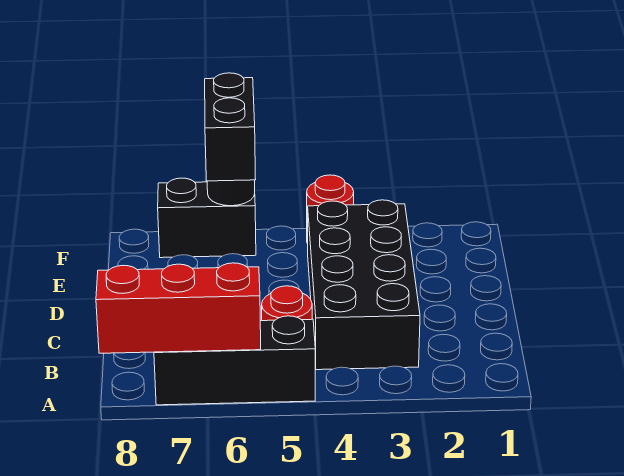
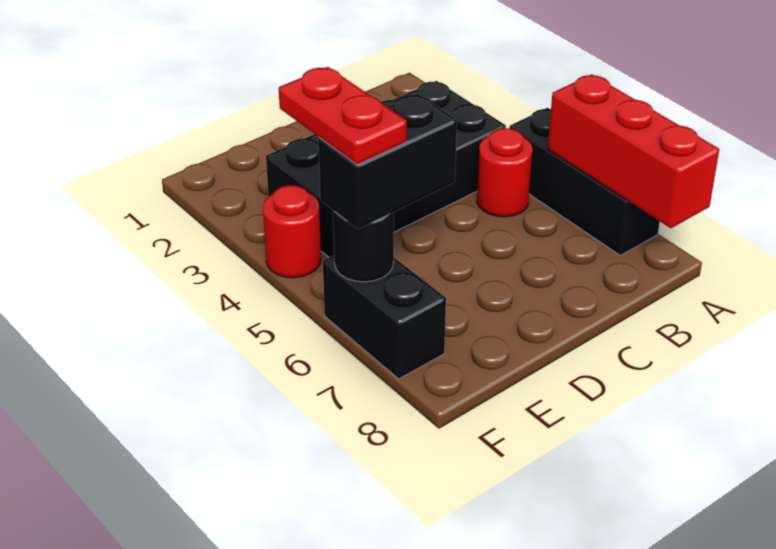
none -> red plate F5:F6 level 4

